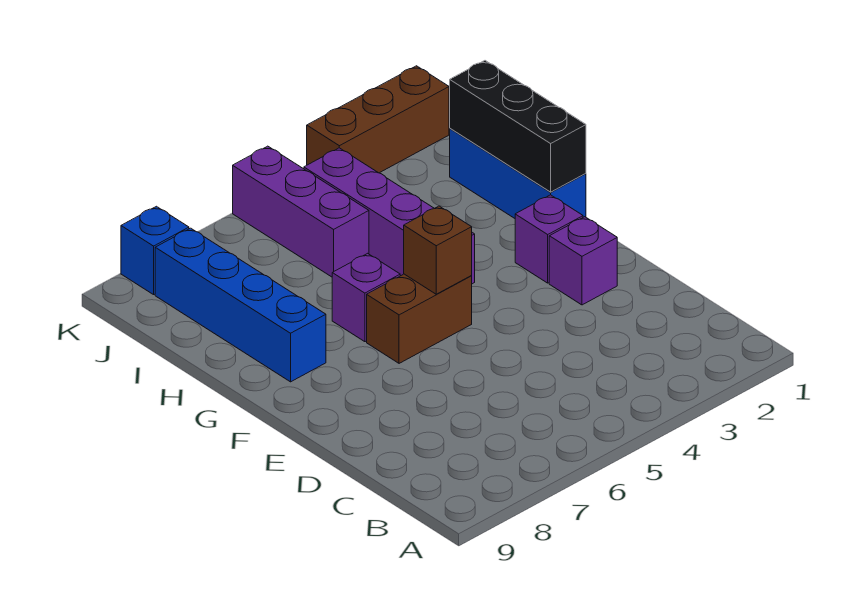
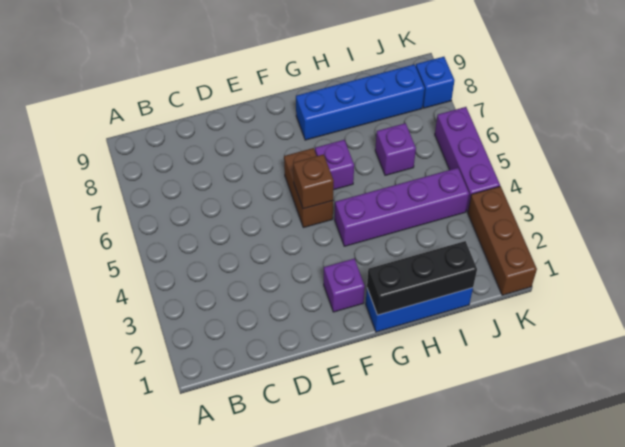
purple brick E2 level 1 -> purple brick I6 level 1
purple brick I5:K5 level 1 -> purple brick K4:K6 level 1

